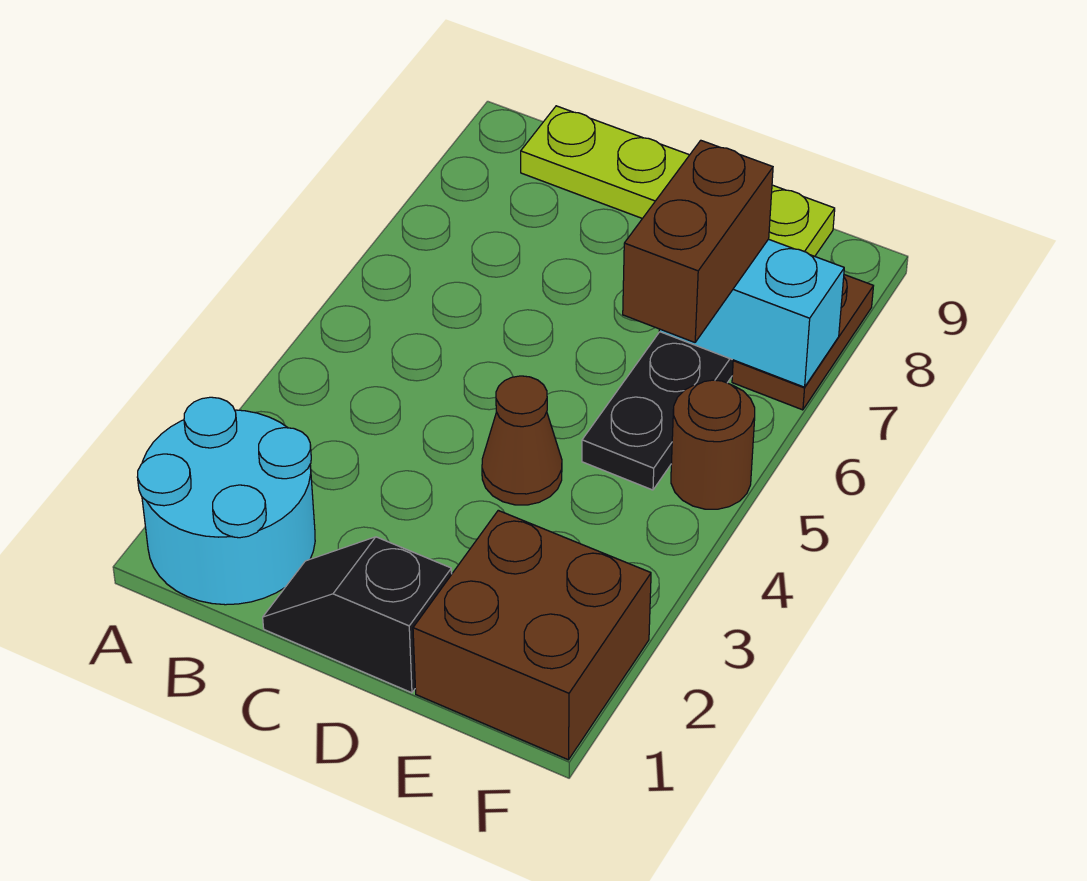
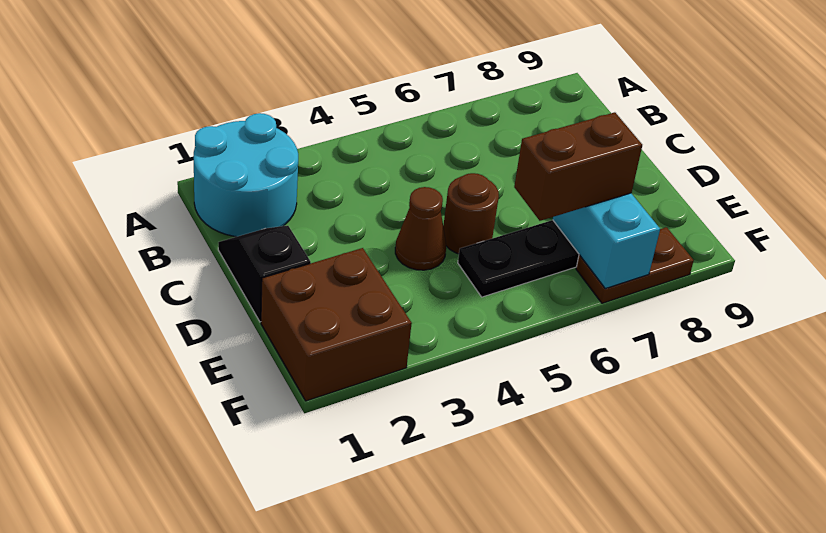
lime plate B9:E9 level 1 -> none
brown round brick F5 level 1 -> brown round brick D5 level 1

